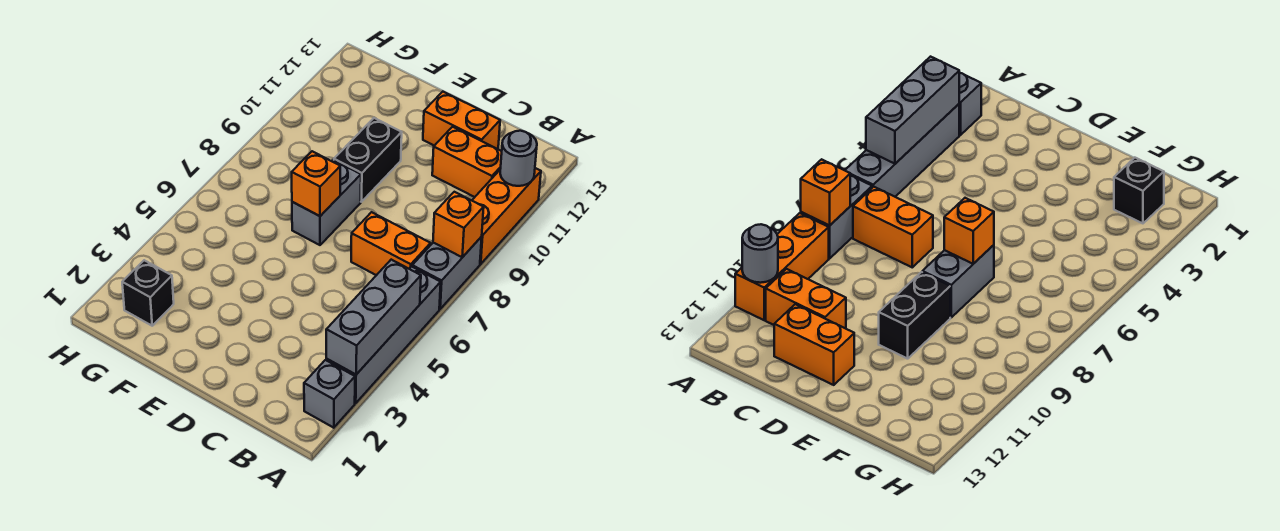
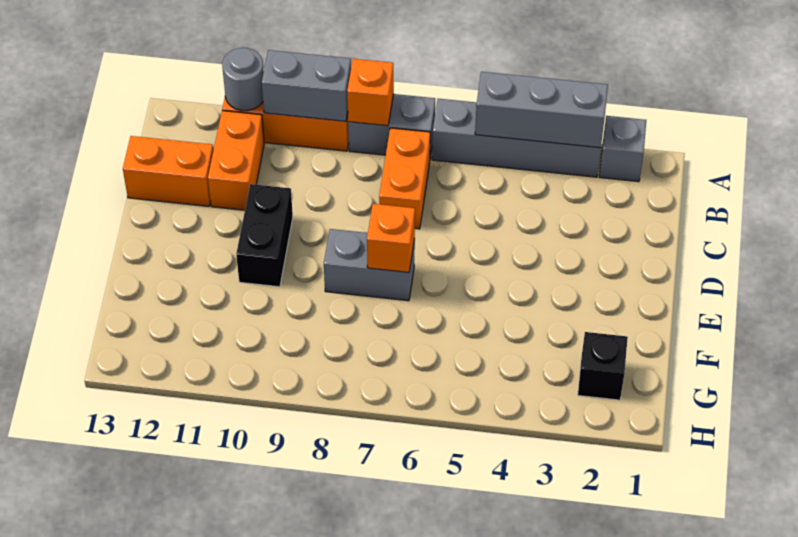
none -> grey brick A9:A10 level 2
orange brick C12:D12 level 1 -> orange brick C12:C13 level 1
black brick E9:E10 level 1 -> black brick D10:E10 level 1

